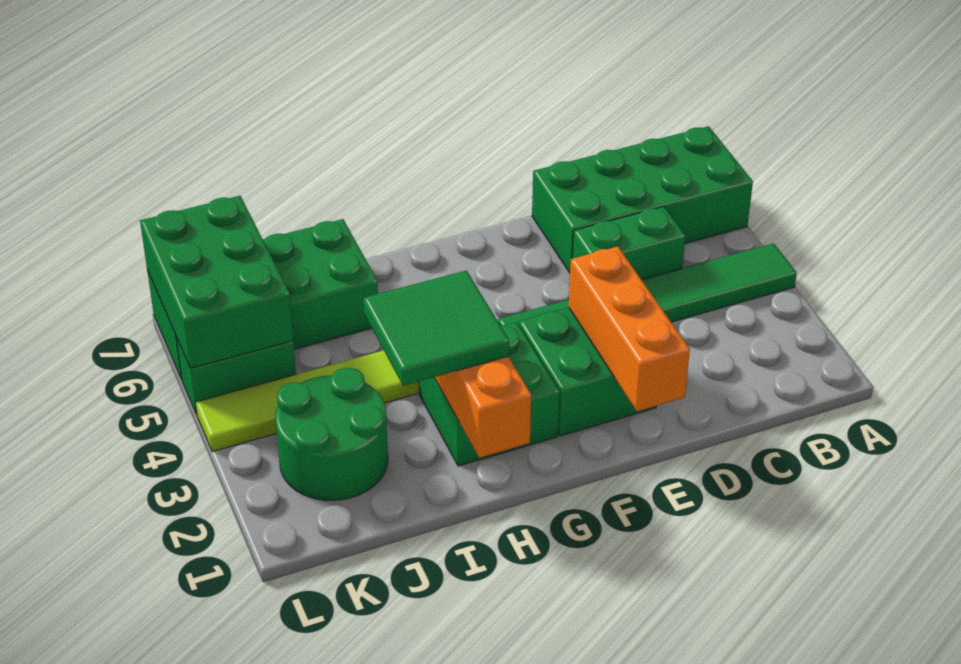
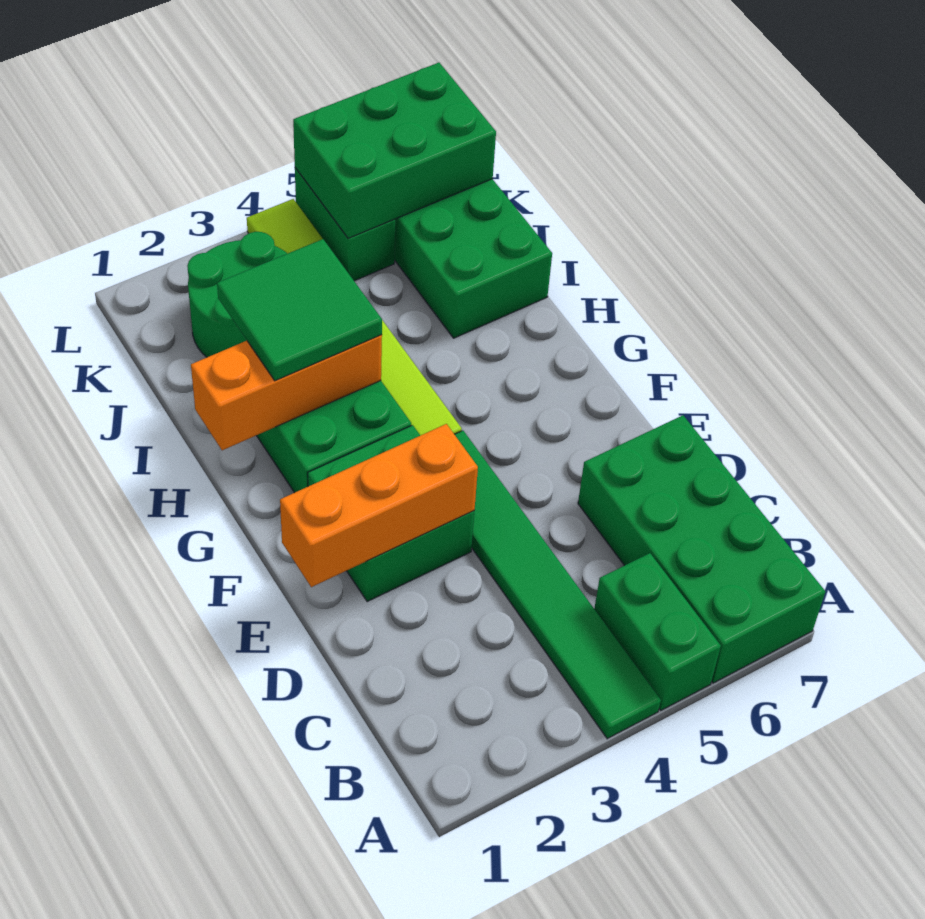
green brick C5:D5 level 1 -> green brick A5:B5 level 1

